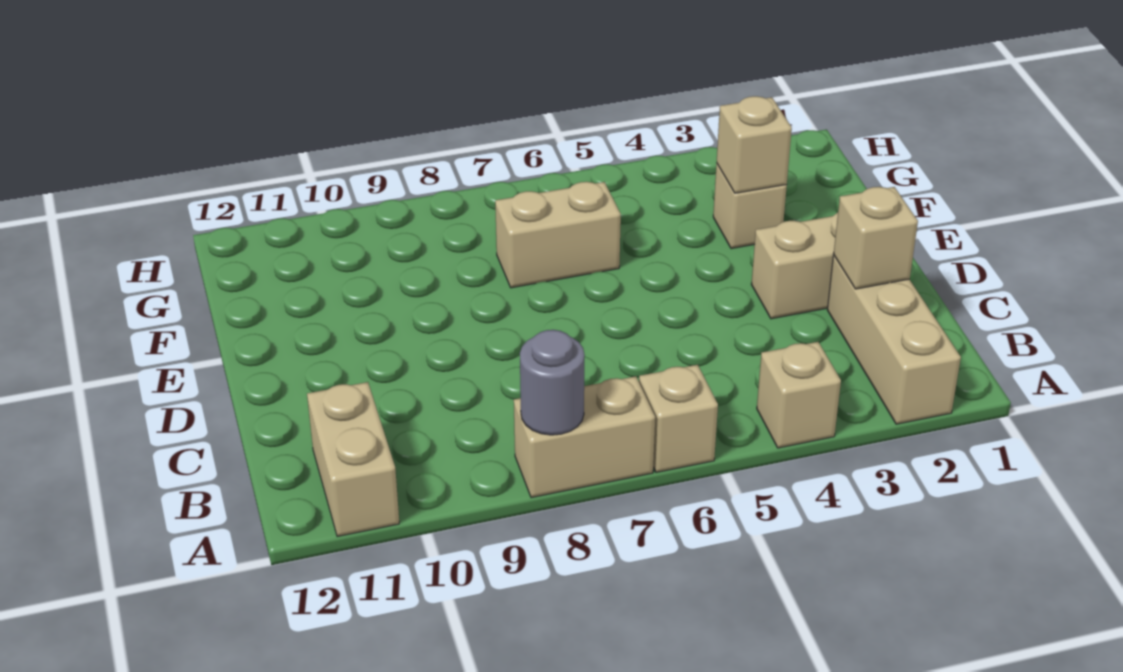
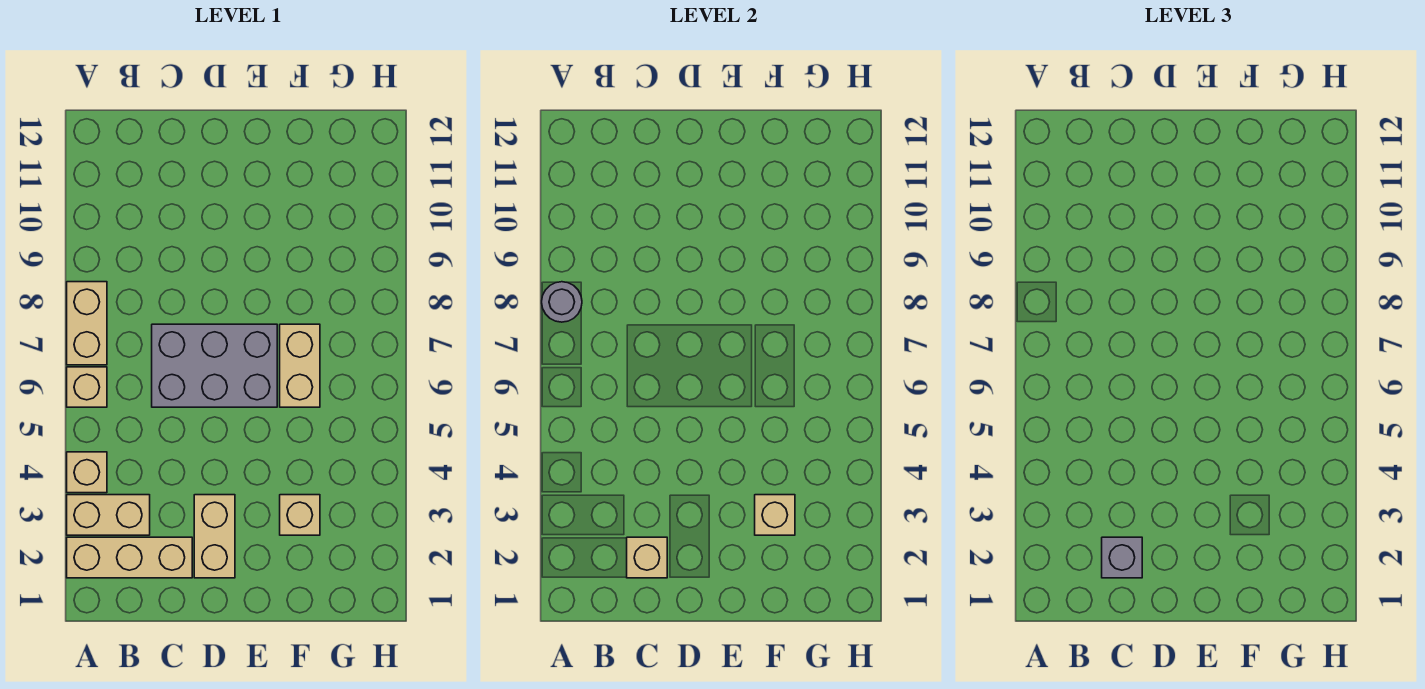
tan brick A11:B11 level 1 -> tan brick A3:B3 level 1
none -> grey brick C2 level 3
none -> grey brick C6:E7 level 1

